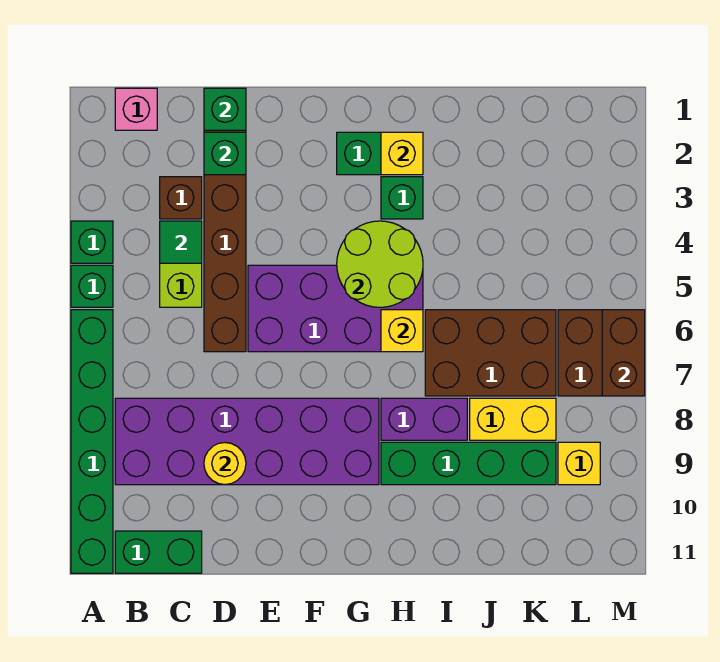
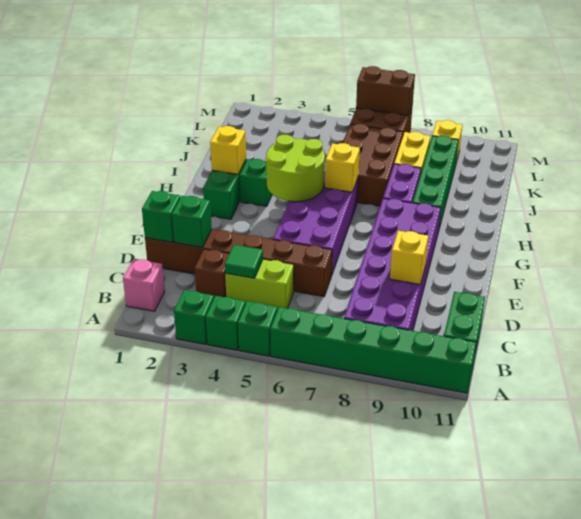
none -> green brick A3 level 1
yellow round brick D9 level 2 -> yellow brick D9 level 2

